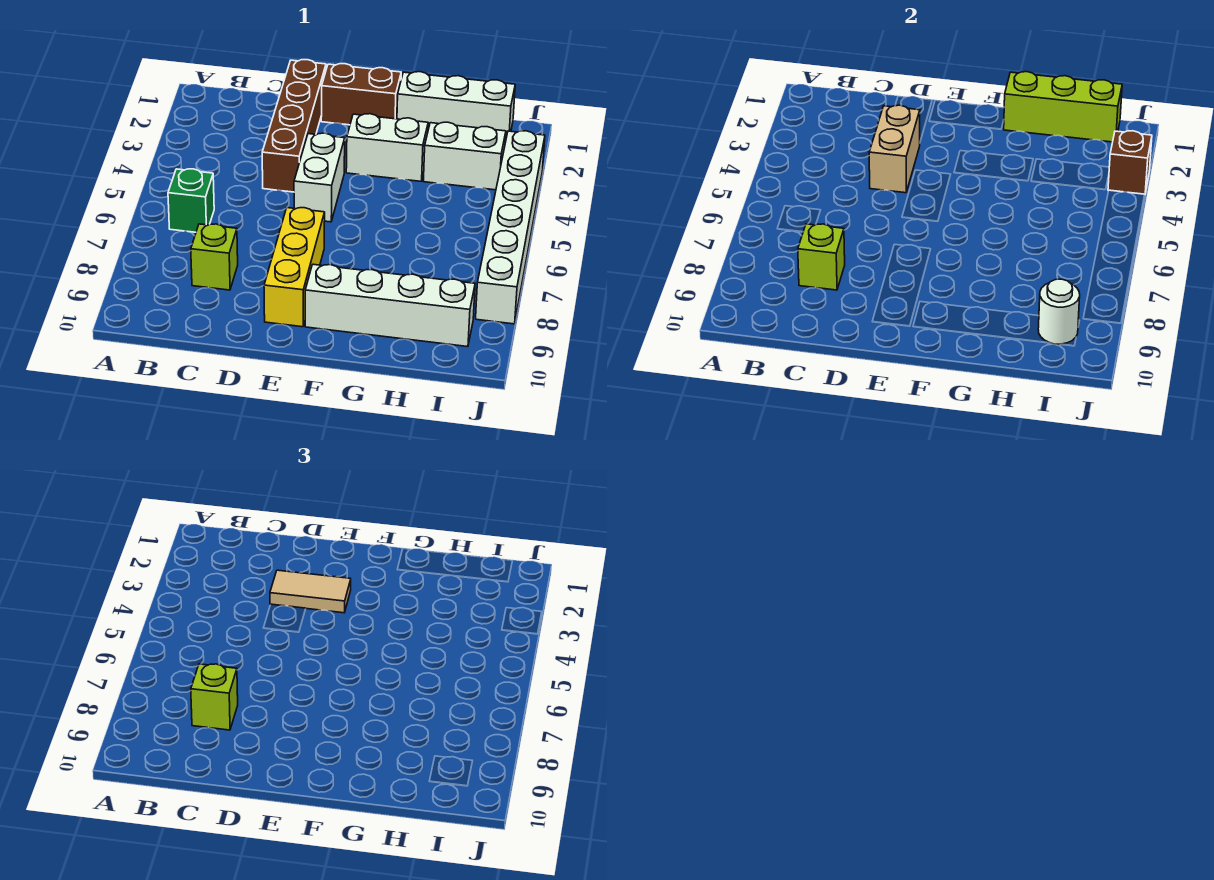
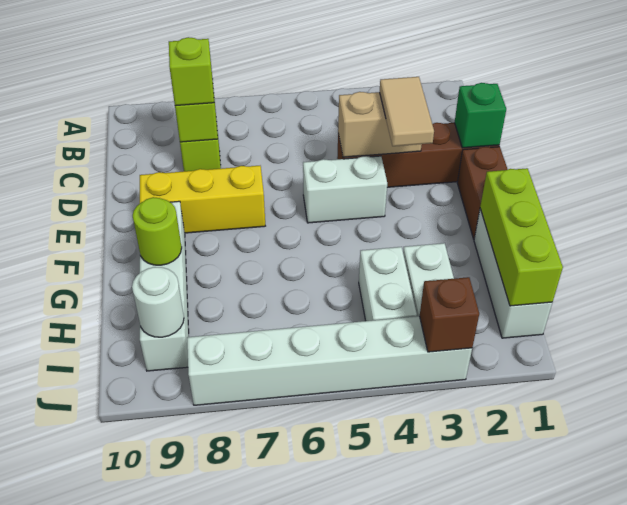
green brick B6 level 1 -> green brick D1 level 2
white brick F3:G3 level 1 -> white brick H4:I4 level 1
none -> lime round brick G9 level 2

